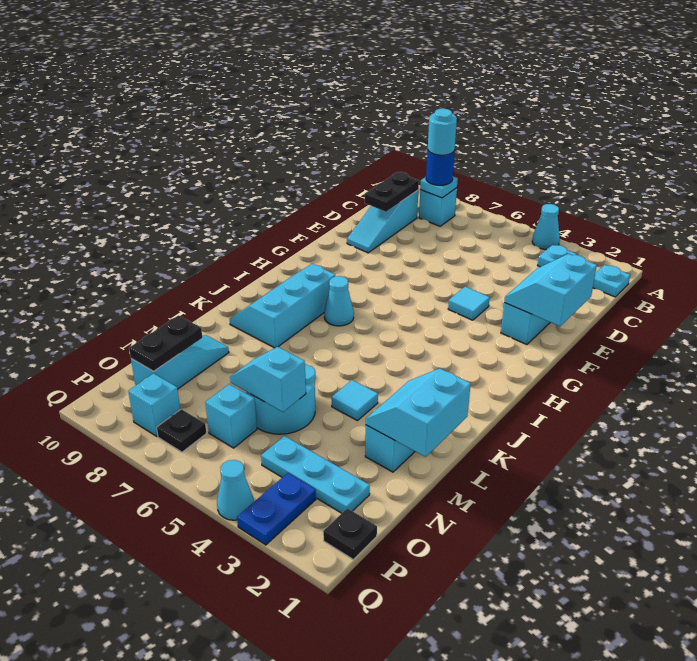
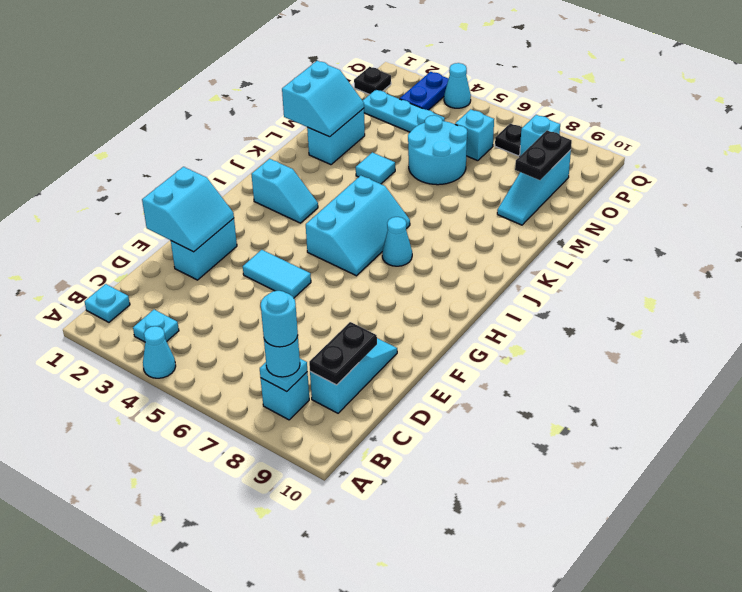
blue round brick B8 level 3 -> cyan round brick B8 level 3
cyan tile F4 level 1 -> cyan tile F4:F5 level 1
cyan slope I8:K9 level 1 top 8 -> cyan slope H5:J6 level 1 top 5
cyan slope N5:N6 level 2 top 5 -> cyan slope I2:I3 level 1 top 2

